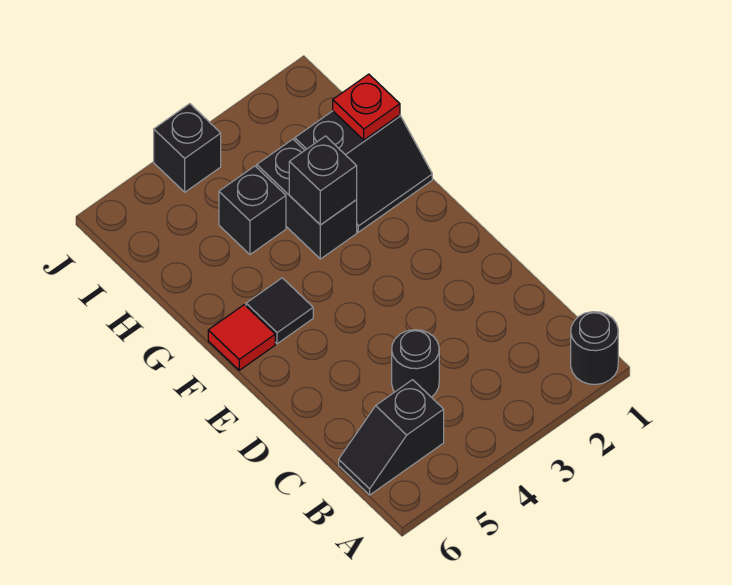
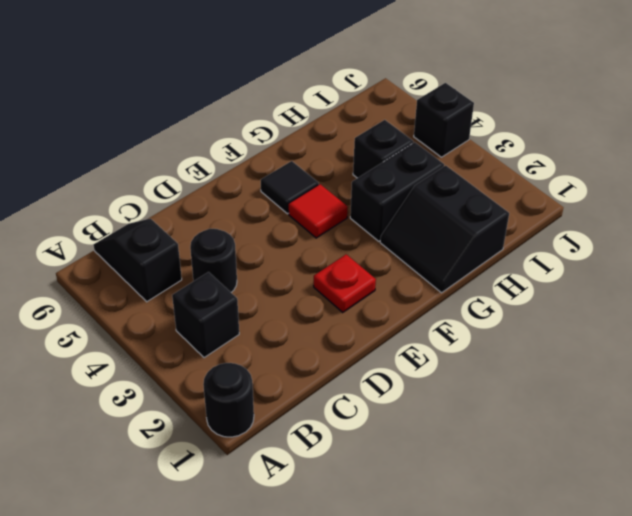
red tile F6 level 1 -> red tile F4 level 1
black brick G3 level 2 -> black brick B3 level 1
red plate H1 level 2 -> red plate E2 level 1

